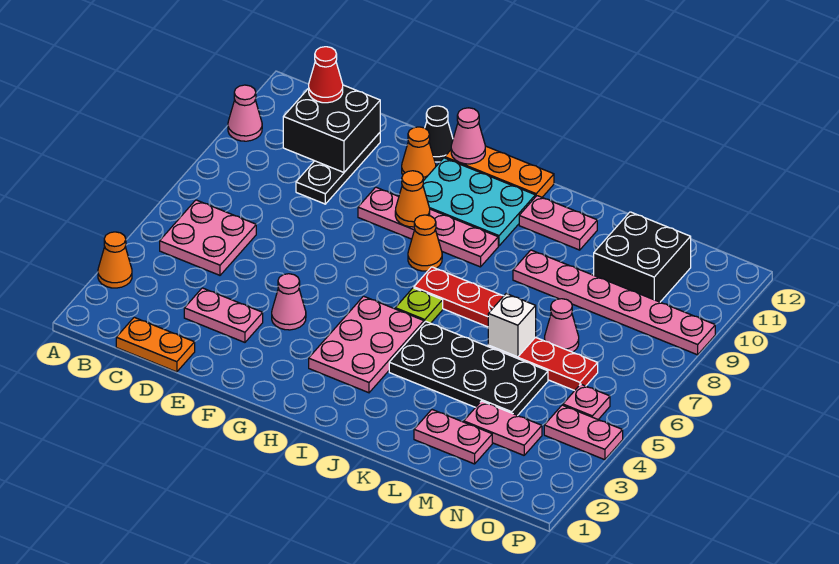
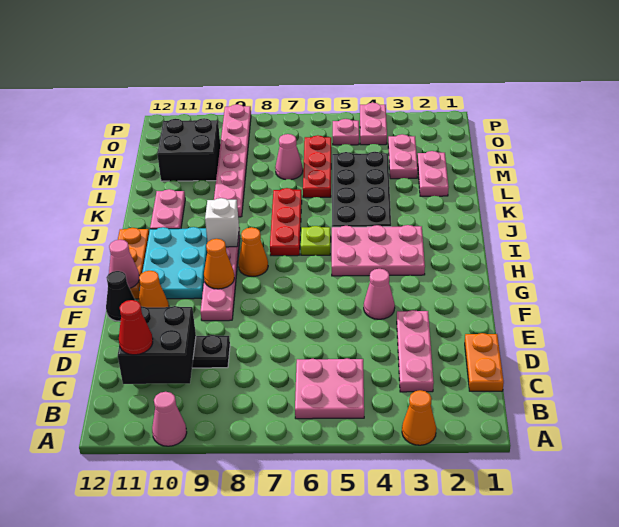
pink plate D3:E3 level 1 -> pink plate C3:E3 level 1
white brick L6 level 2 -> white brick I9 level 2

